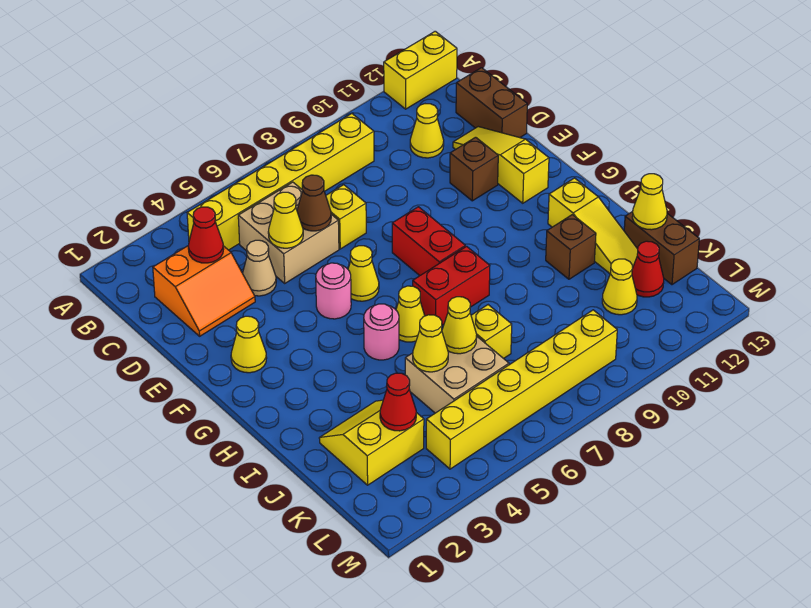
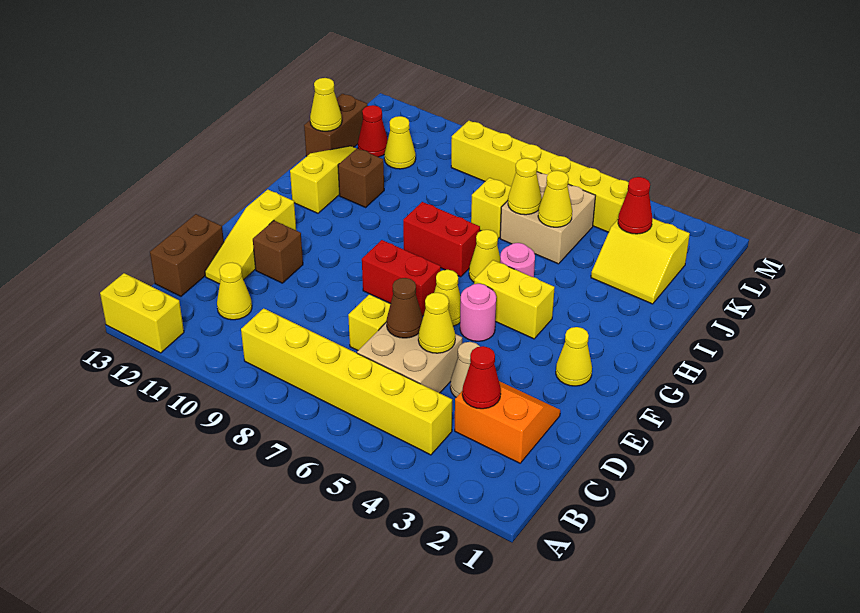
red brick F8:G8 level 1 -> red brick F7:F8 level 1
none -> yellow brick G4:G5 level 1

